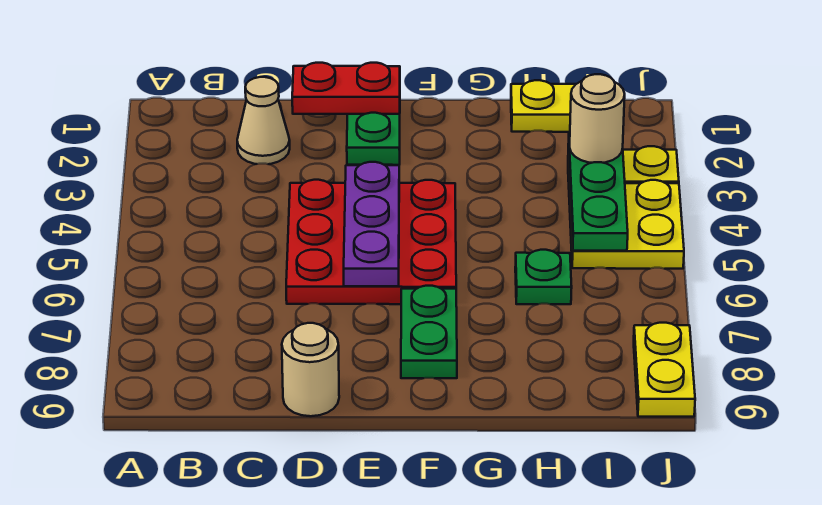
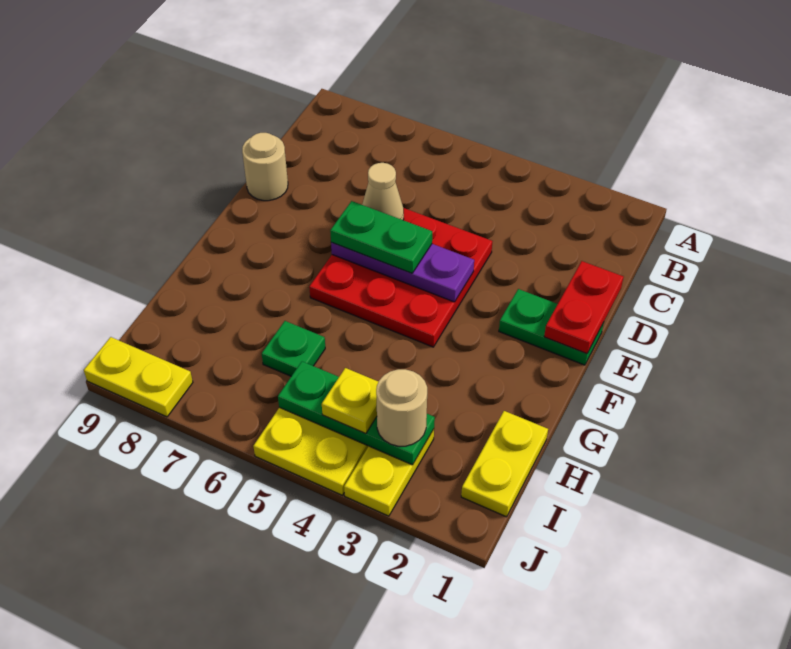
tan cone C2 level 1 -> tan cone D6 level 2
green plate F7:F8 level 1 -> green plate E5:E6 level 3
none -> yellow plate I4 level 3

